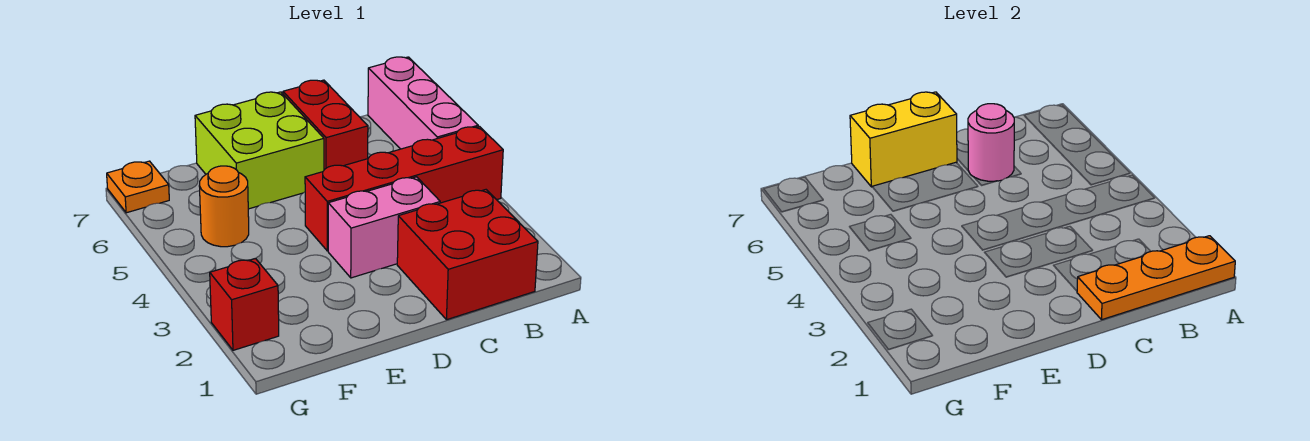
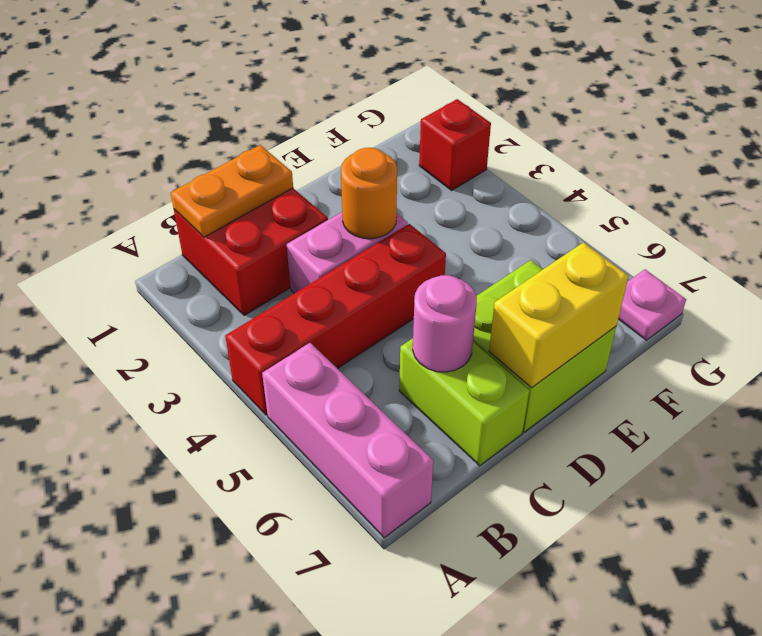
orange plate A1:C1 level 2 -> orange plate B1:C1 level 2
red brick C6:C7 level 1 -> lime brick C6:C7 level 1
orange round brick F5 level 1 -> orange round brick D3 level 2
orange plate G7 level 1 -> pink plate G7 level 1

